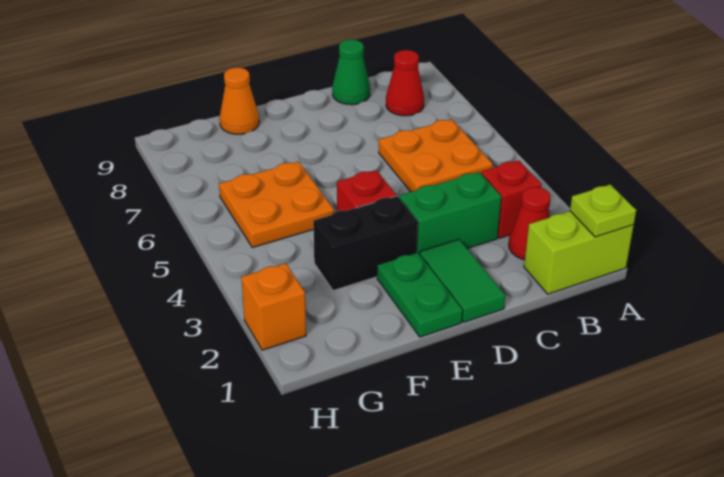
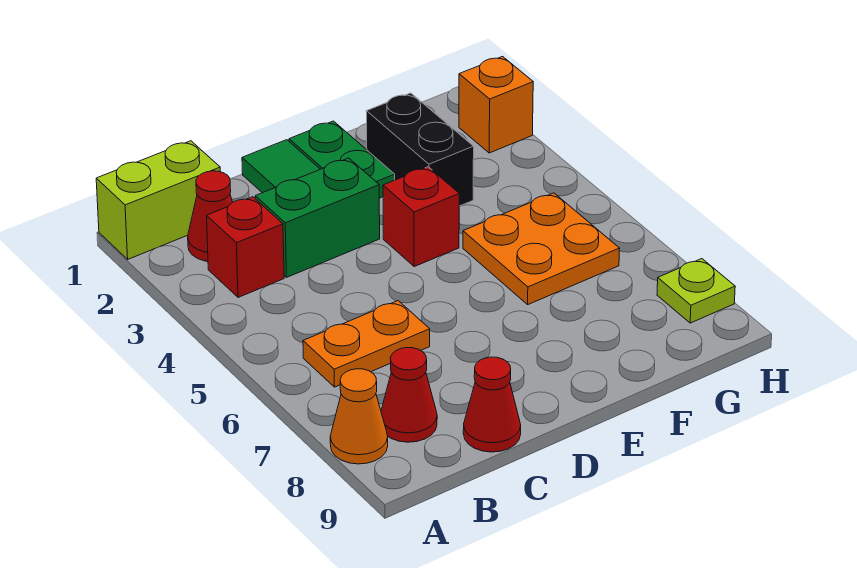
lime plate A1 level 2 -> lime plate H8 level 1
orange plate B5:C6 level 1 -> orange plate B6:C6 level 1
green cone C9 level 1 -> red cone C9 level 1
black brick E3:F3 level 1 -> black brick F2:F3 level 1
orange cone F9 level 1 -> orange cone A8 level 1

